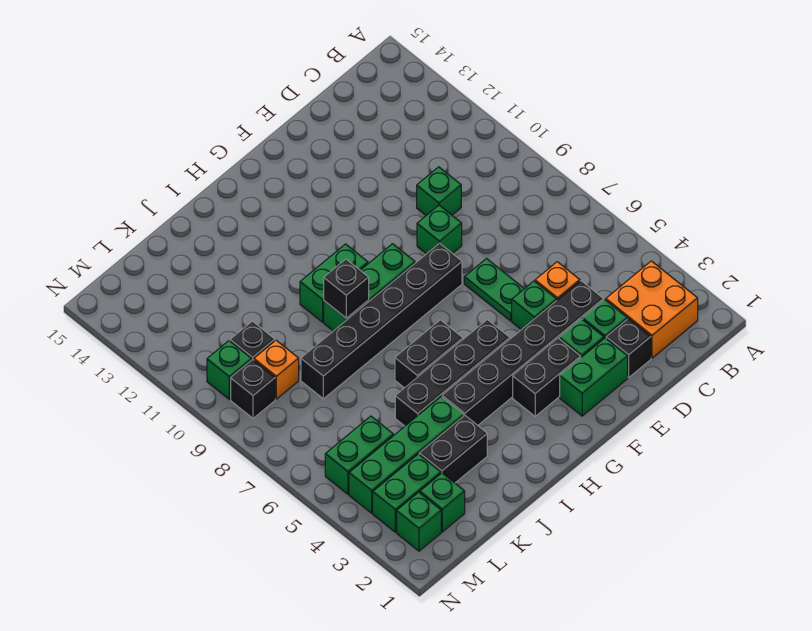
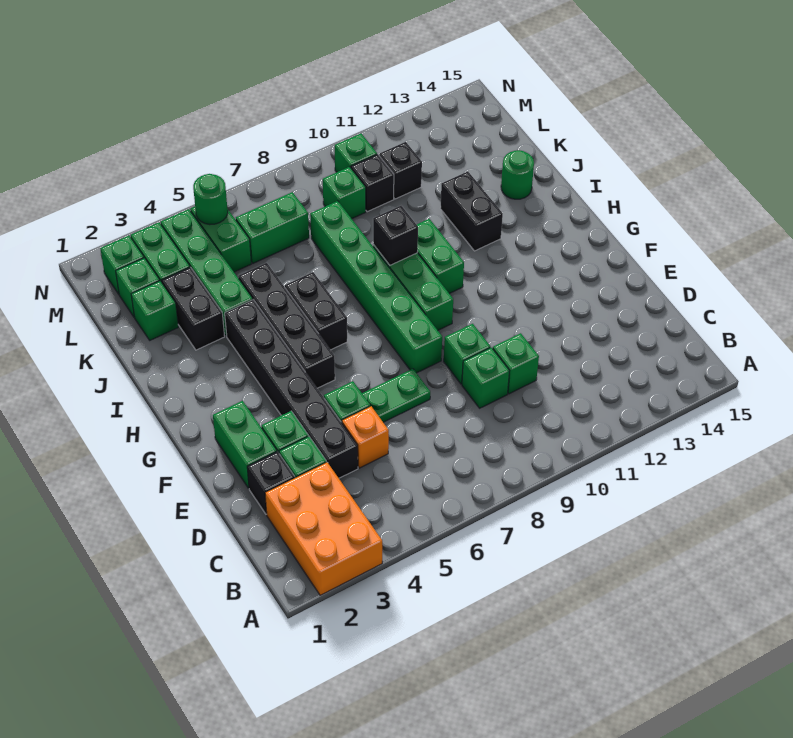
orange brick B2:C3 level 1 -> orange brick A2:C3 level 1
none -> green brick D9 level 1
black brick F3:G3 level 1 -> black brick I12:J12 level 1
black brick F8:K8 level 1 -> green brick F8:K8 level 1
none -> green round brick J14 level 1
none -> green brick K2 level 1
none -> green brick L6:L7 level 1
orange brick L9 level 1 -> green brick L9 level 1
none -> green round brick M5 level 2
black brick M9 level 1 -> black brick L11 level 1

